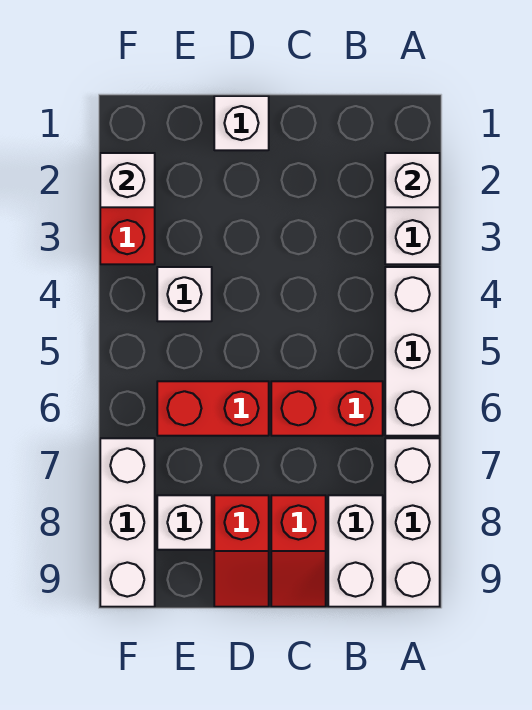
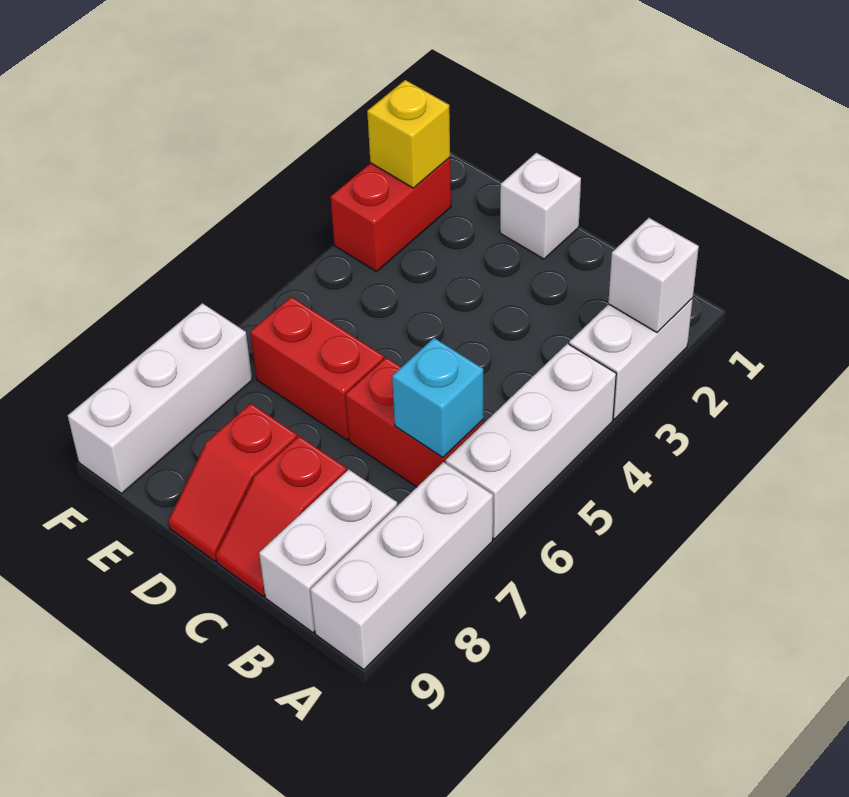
none -> cyan brick B6 level 2
white brick E4 level 1 -> none
white brick E8 level 1 -> none
white brick F2 level 2 -> yellow brick F2 level 2

